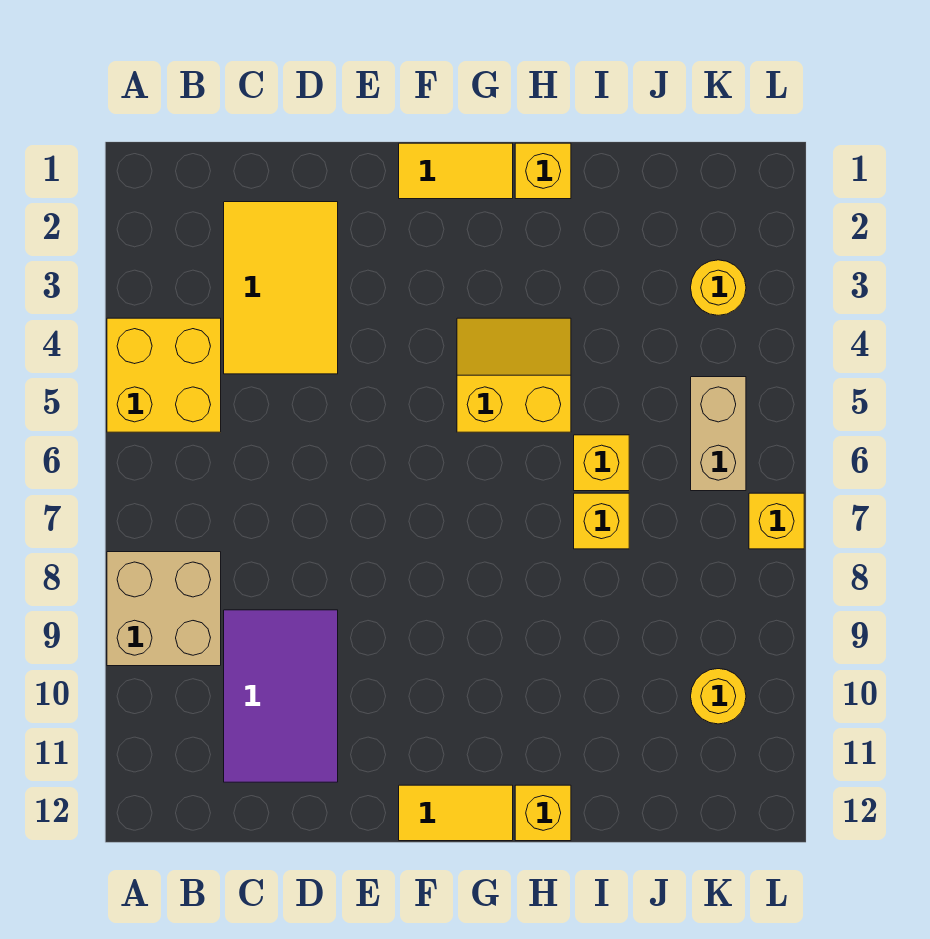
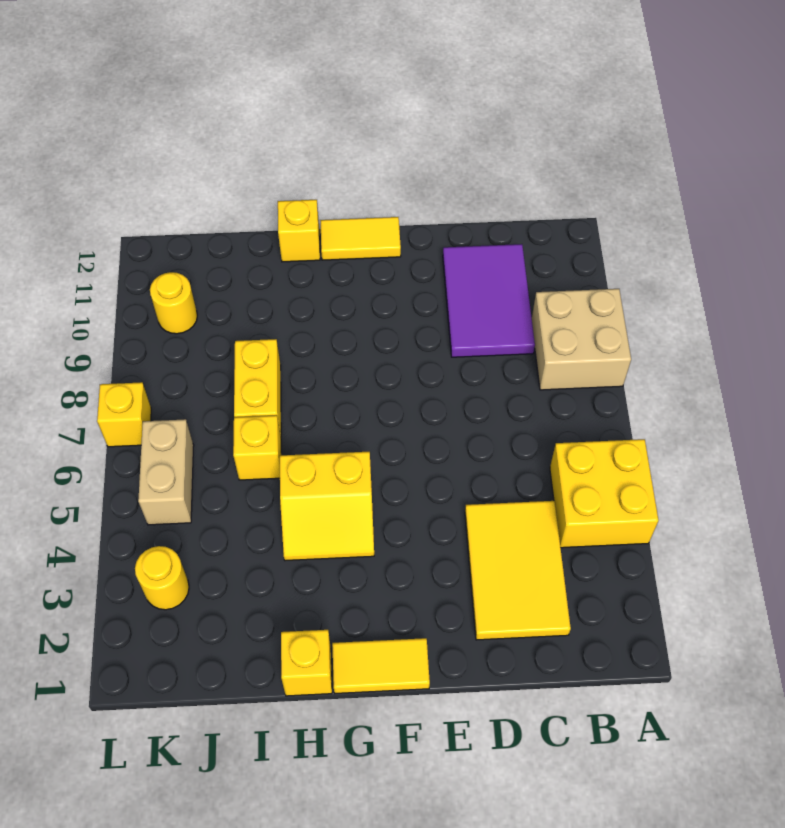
yellow brick I7 level 1 -> yellow brick I7:I8 level 1

